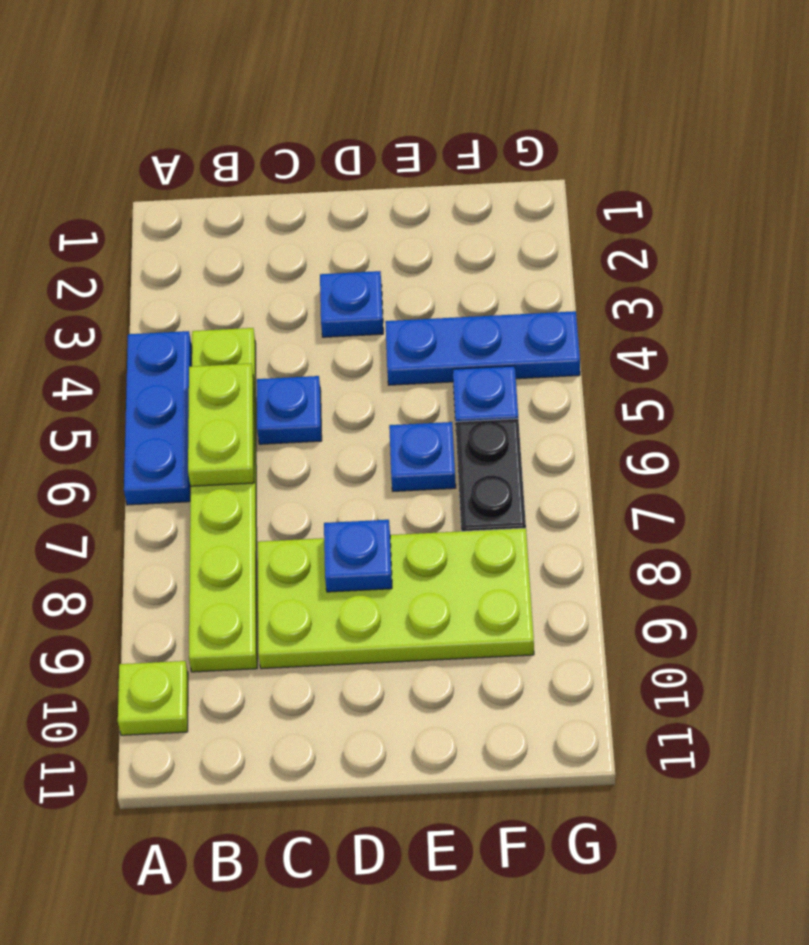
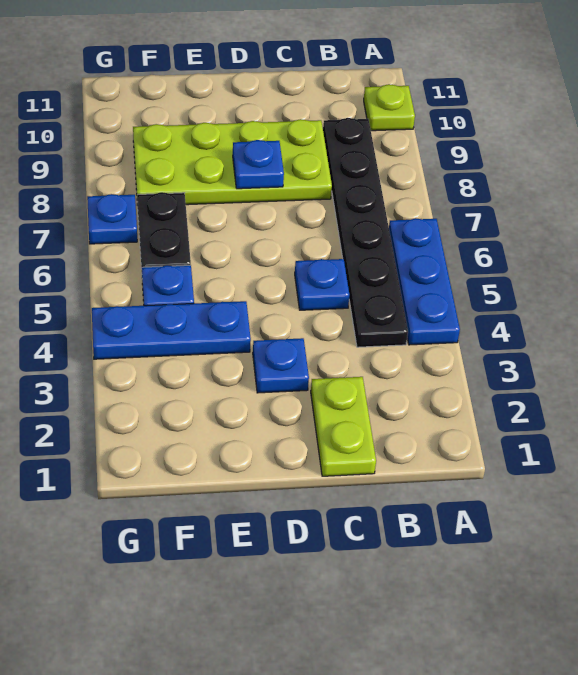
lime plate B4:B9 level 1 -> black plate B4:B9 level 1
lime plate B5:B6 level 2 -> lime plate C1:C2 level 1
blue plate E6 level 1 -> blue plate G7 level 1

